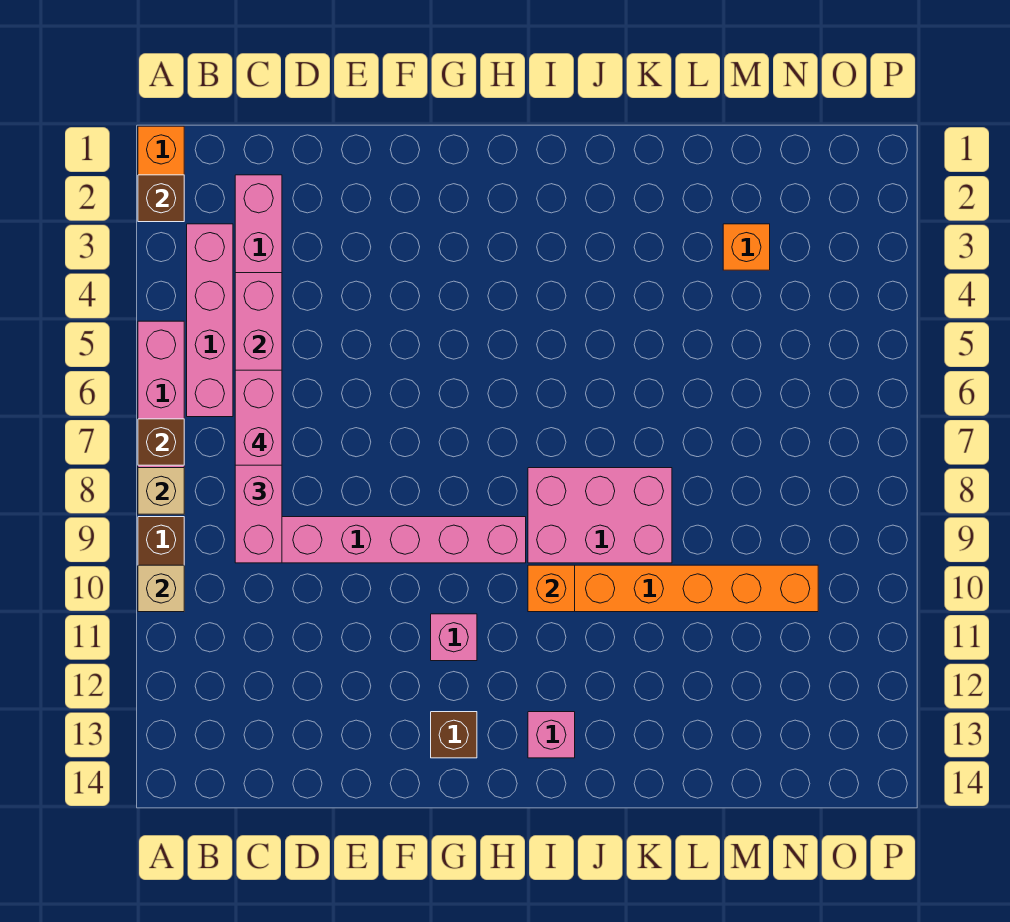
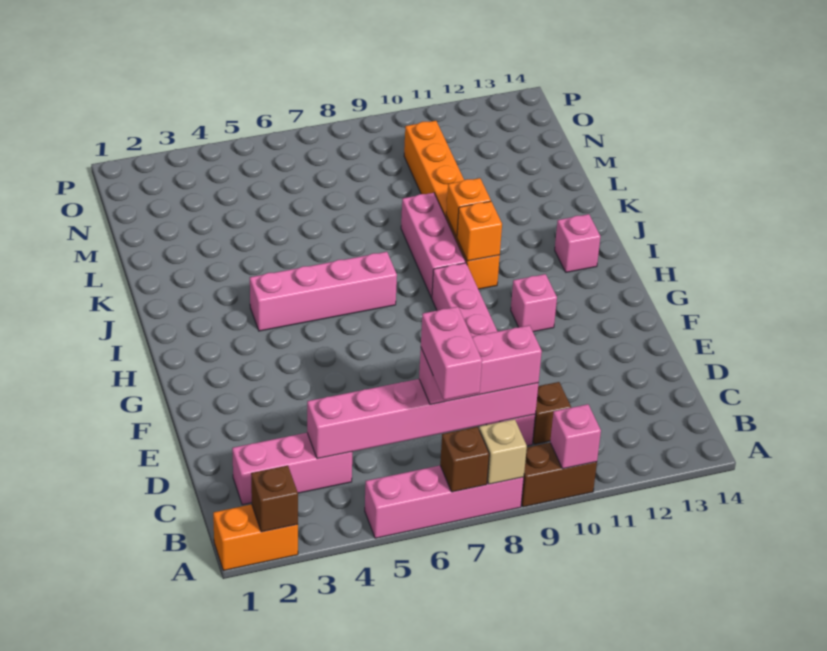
tan brick A10 level 2 -> pink brick A10 level 2
pink brick B3:B6 level 1 -> pink brick I4:I7 level 1
pink brick C6:C7 level 4 -> pink brick B7:C7 level 4
brown brick G13 level 1 -> brown brick C10 level 1
pink brick I8:K9 level 1 -> pink brick I9:K9 level 1
orange brick M3 level 1 -> orange brick J10 level 2

